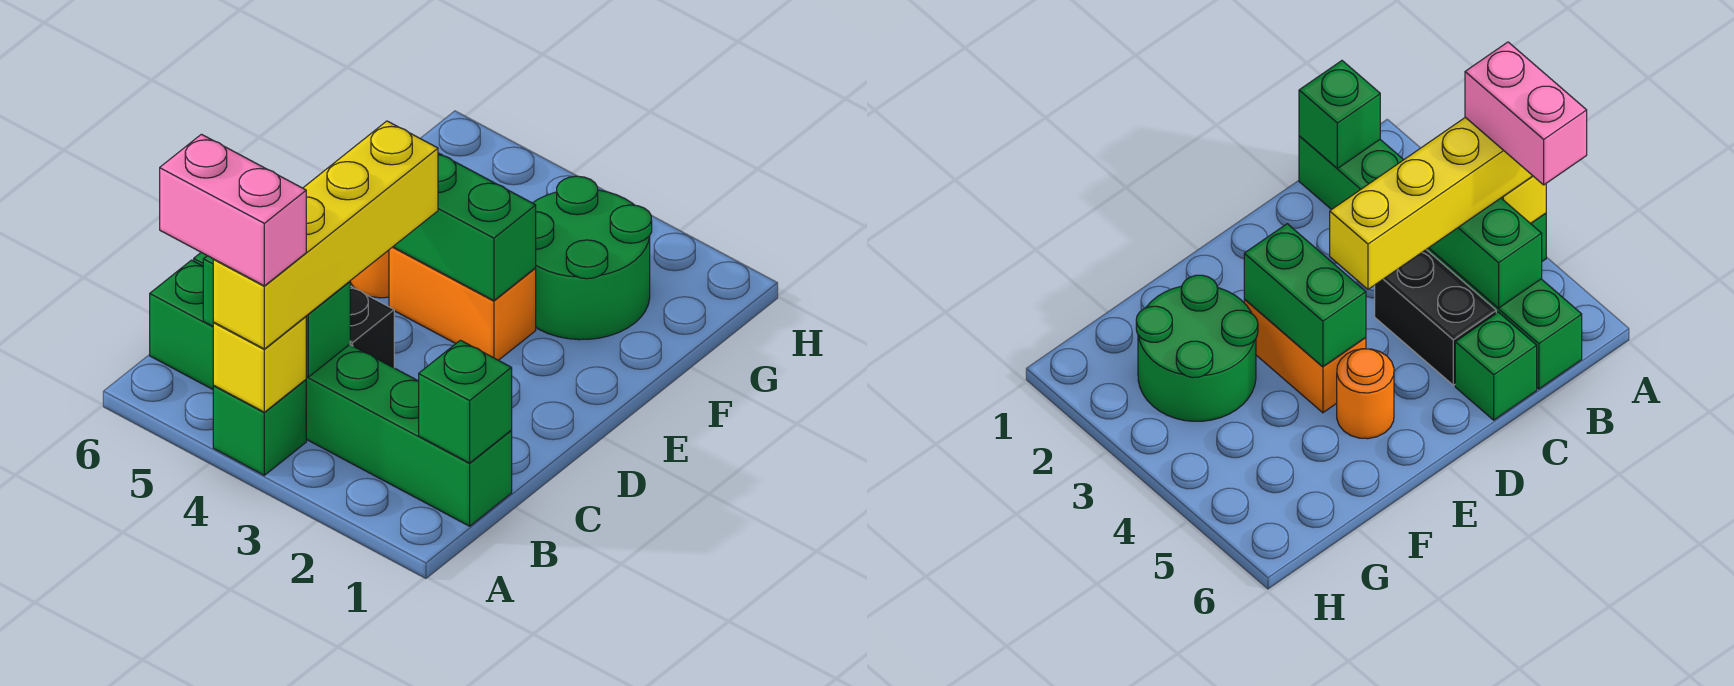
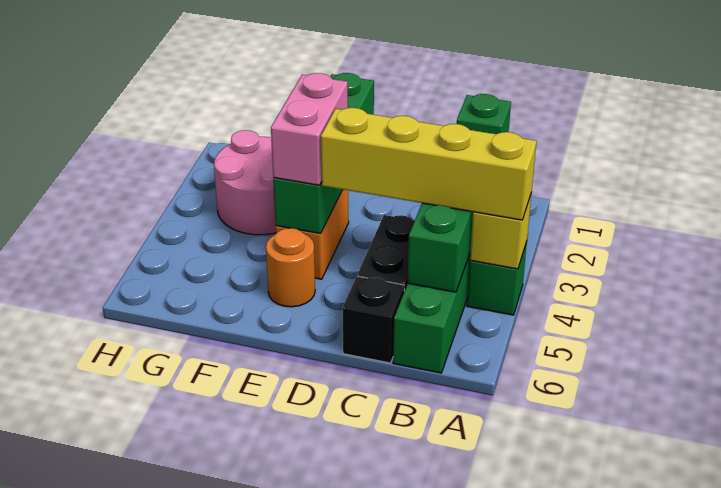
pink brick A4:A5 level 4 -> pink brick E3:E4 level 3
green brick C6 level 1 -> black brick C6 level 1
green brick E3:E4 level 2 -> green brick E1:E4 level 2
green round brick F2:G3 level 1 -> pink round brick F2:G3 level 1

